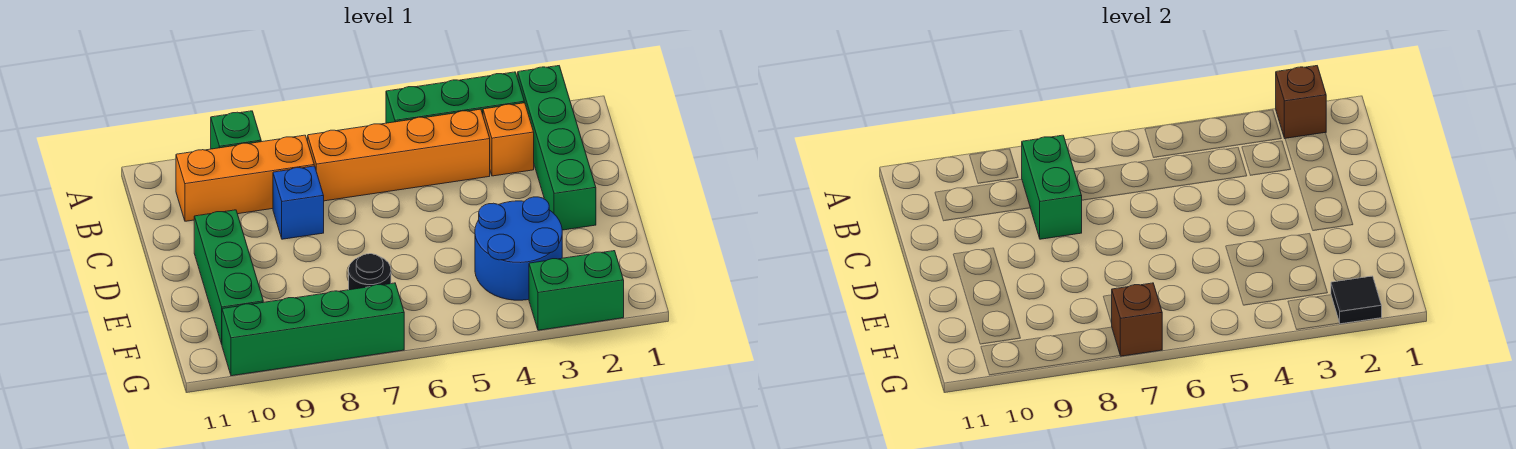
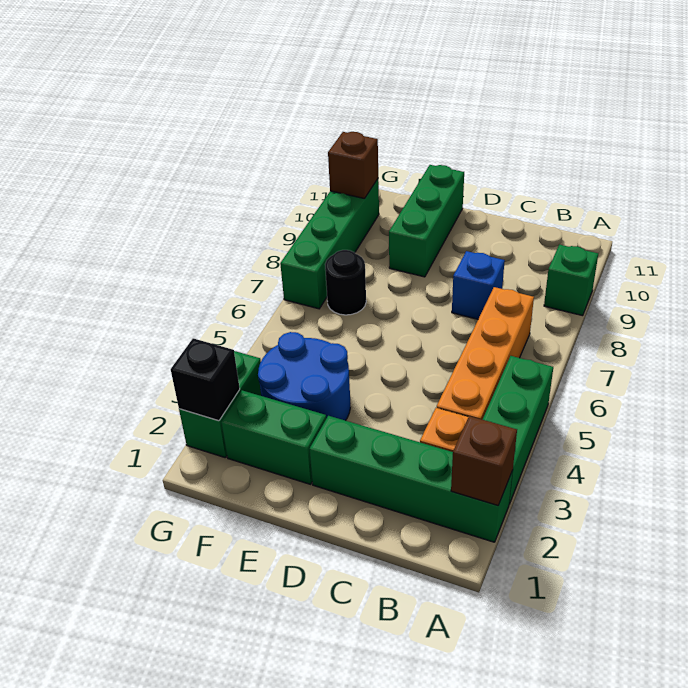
orange brick B8:B10 level 1 -> none
green brick B8:C8 level 2 -> green brick E2:F2 level 1
green brick D10:F10 level 1 -> green brick E9:E11 level 1
black tile G2 level 2 -> black brick G2 level 2
brown brick G7 level 2 -> brown brick G10 level 2

